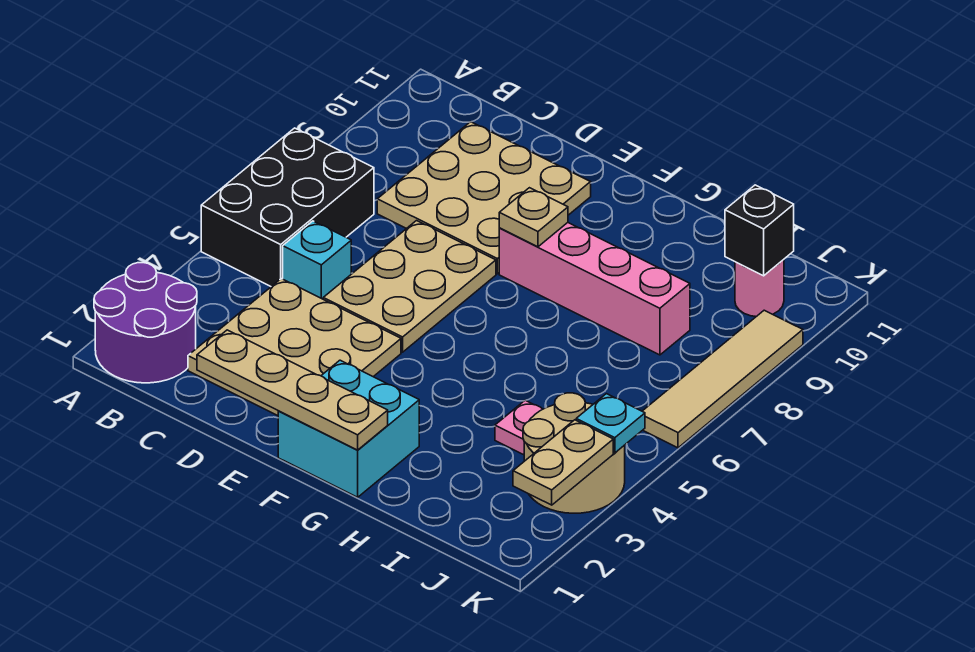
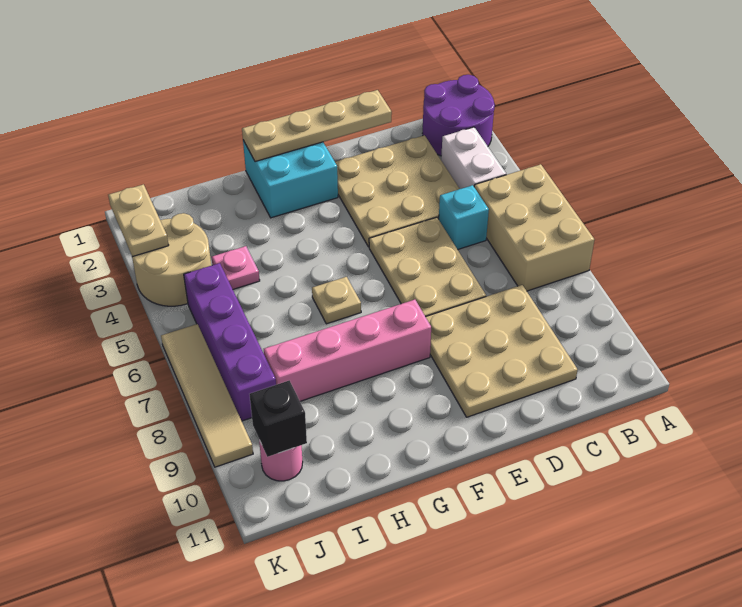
black brick A5:B7 level 1 -> tan brick A5:B7 level 1
none -> white brick B3:B4 level 1
tan plate F8 level 2 -> tan plate G6 level 1
none -> purple brick J5:J8 level 1
cyan plate K4 level 2 -> none

